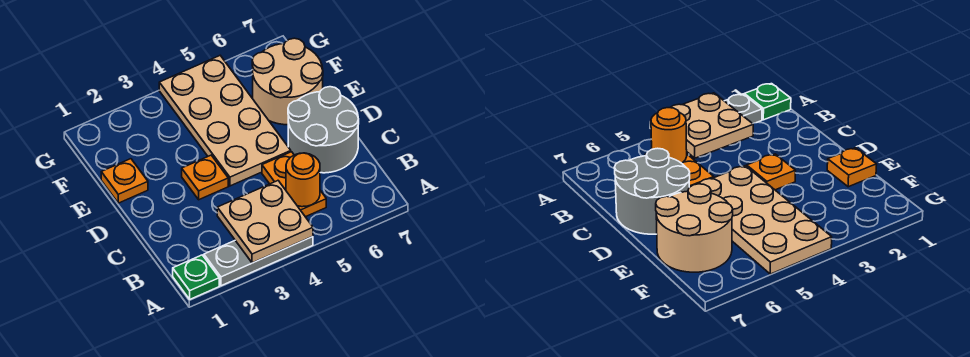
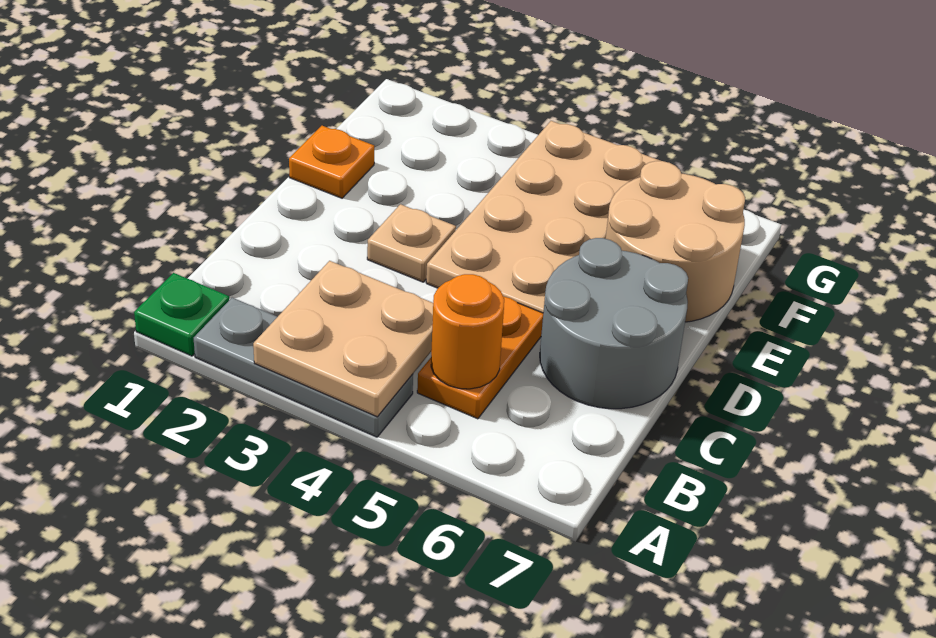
orange plate D3 level 1 -> tan plate D3 level 1

